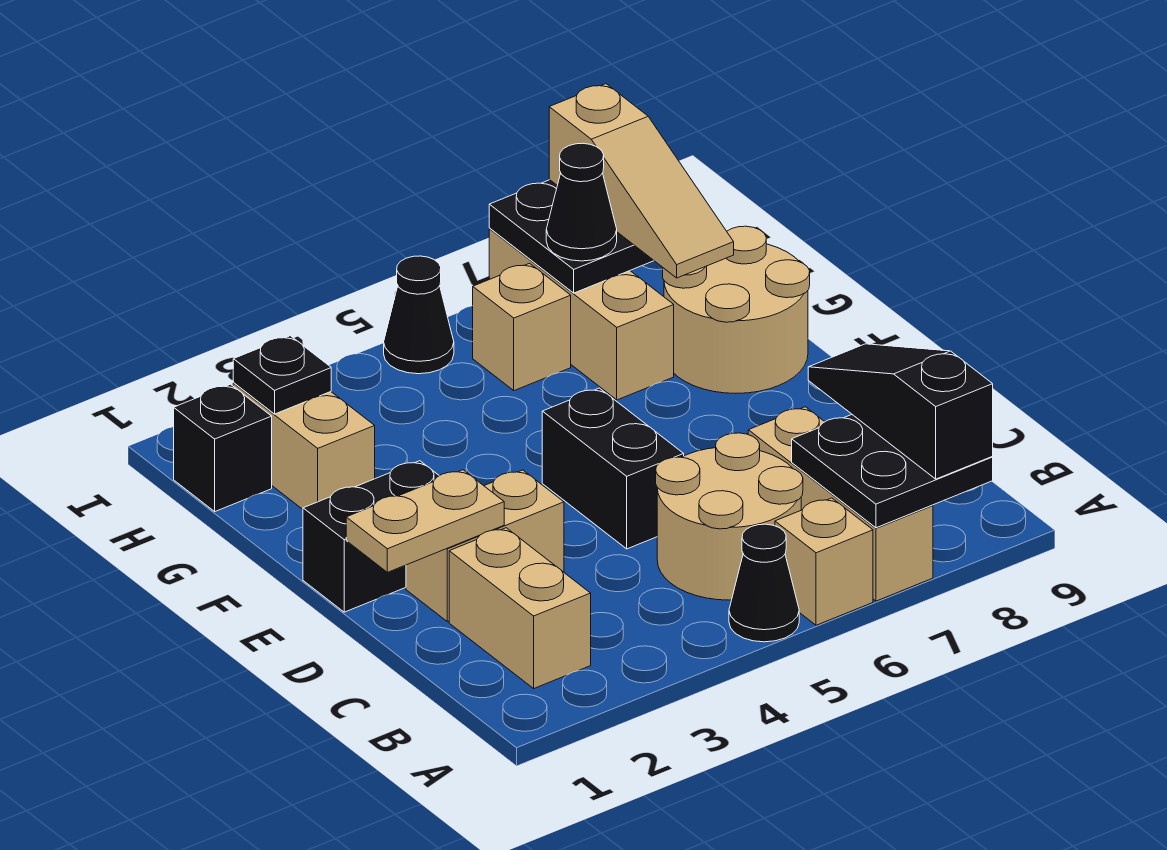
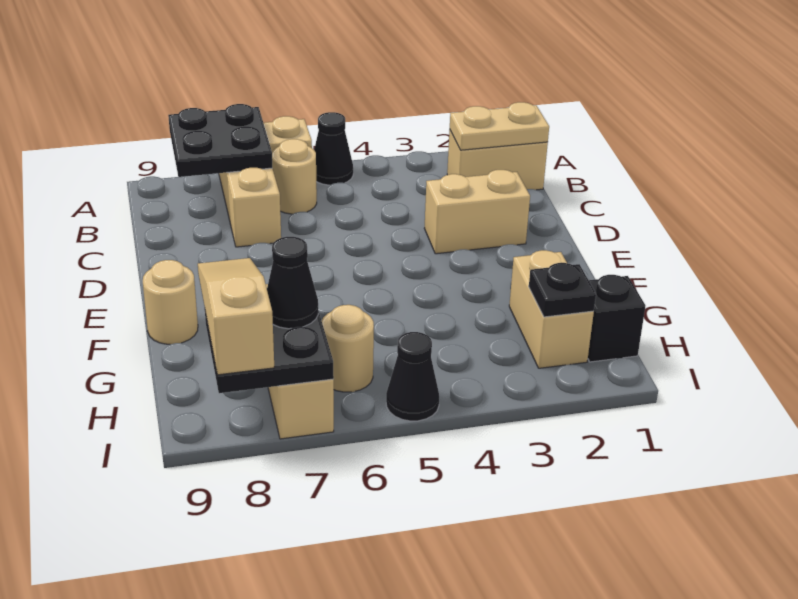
black slope A8:C8 level 3 top A -> none
tan brick B2:C2 level 1 -> tan brick B1:B2 level 1
tan round brick B5:C6 level 1 -> tan round brick B6 level 1
tan plate D1:D2 level 2 -> tan plate B1:B2 level 2
black brick D5:E5 level 1 -> none
black brick E1:E2 level 1 -> none
tan round brick F8:G9 level 1 -> tan round brick F9 level 1
tan brick H6 level 1 -> tan round brick H6 level 1

